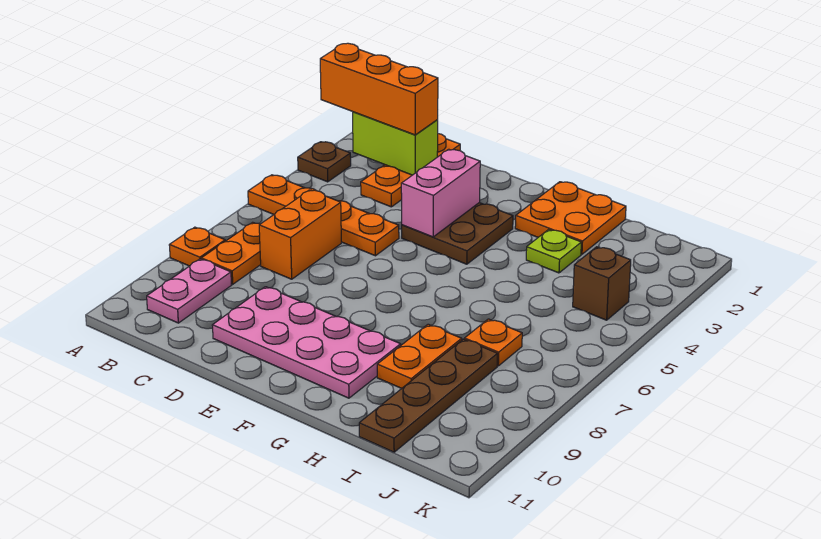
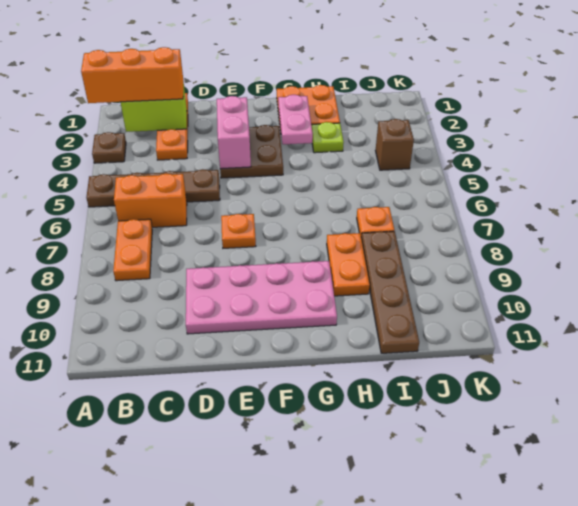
orange plate A5:D5 level 1 -> brown plate A5:D5 level 1
orange plate A8 level 1 -> orange plate E7 level 1
pink plate B9:B10 level 1 -> pink plate G2:G3 level 2
orange brick C6:C7 level 1 -> orange brick B6:C6 level 1

